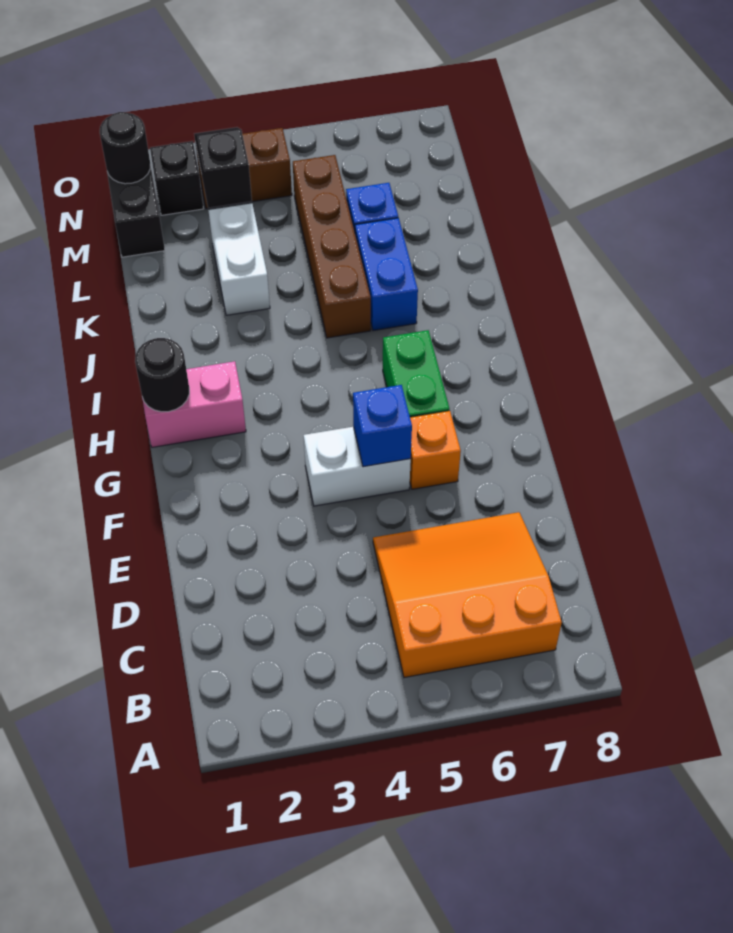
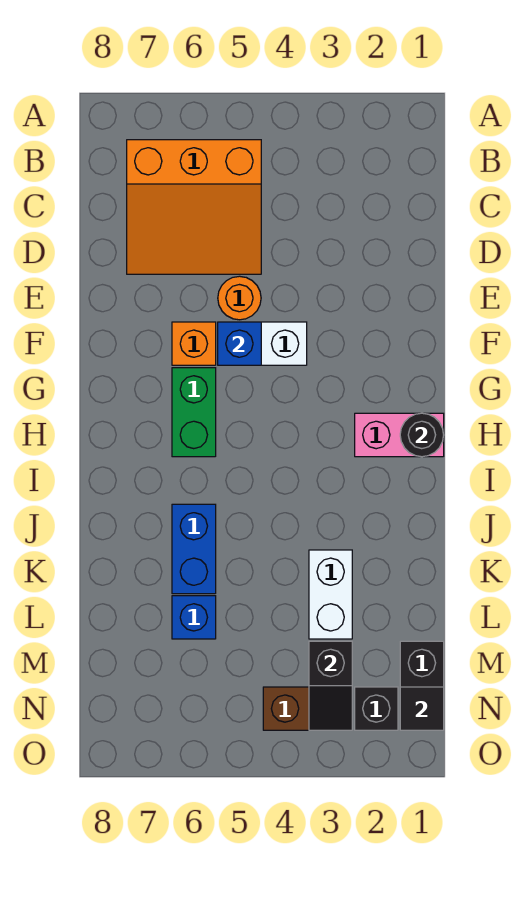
none -> orange round brick E5 level 1
brown brick J5:M5 level 1 -> none
black round brick N1 level 2 -> black tile N1 level 2

